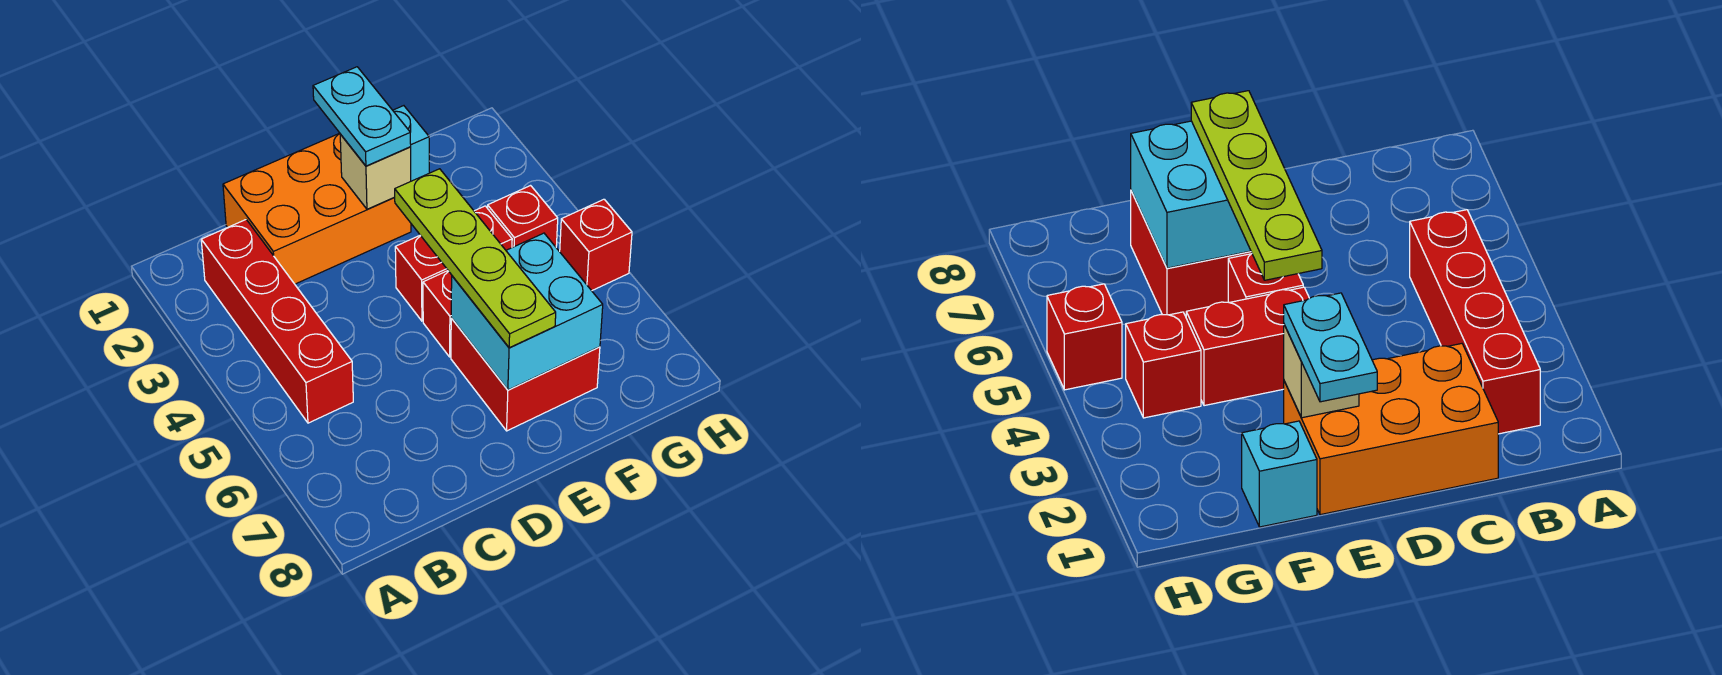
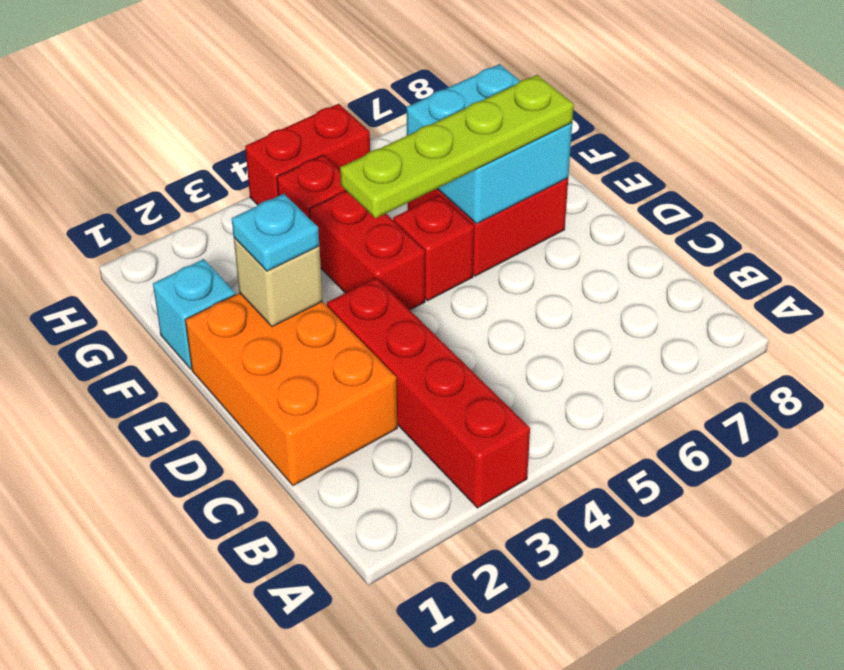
red brick B2:B5 level 1 -> red brick A3:D3 level 1
cyan plate E1:E2 level 3 -> cyan plate E2 level 3
red brick H5 level 1 -> red brick H4:H5 level 1

